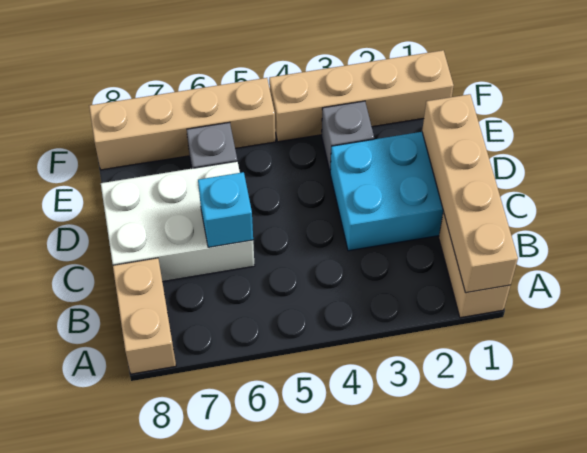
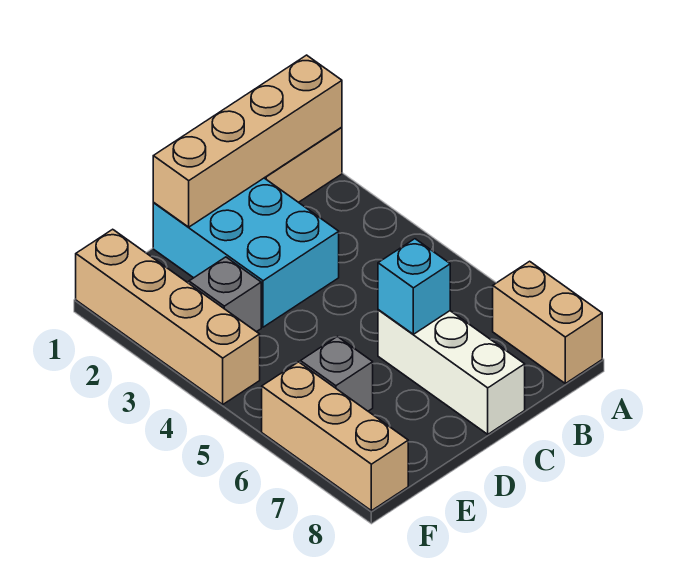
tan brick A8:B8 level 1 -> tan brick A7:A8 level 1
white brick C6:D8 level 1 -> white brick C6:C8 level 1
tan brick F5:F8 level 1 -> tan brick F6:F8 level 1

